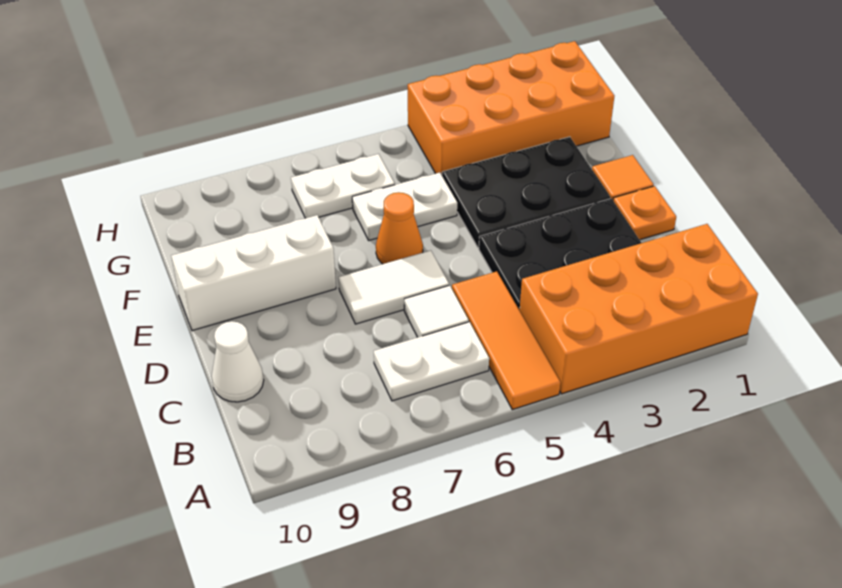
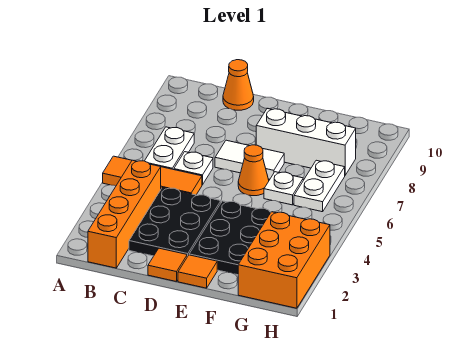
orange brick A1:B4 level 1 -> orange brick B1:B4 level 1
white tile C6 level 1 -> white plate C6 level 1
white cone C10 level 1 -> orange cone C10 level 1
orange plate D1 level 1 -> orange tile D1 level 1
white tile D6:D7 level 1 -> white tile D7:E7 level 1
white brick E8:E10 level 1 -> white brick E8:G8 level 1
white plate F5:F6 level 1 -> white plate F6 level 1
orange brick G1:H4 level 1 -> orange brick G1:H3 level 1

